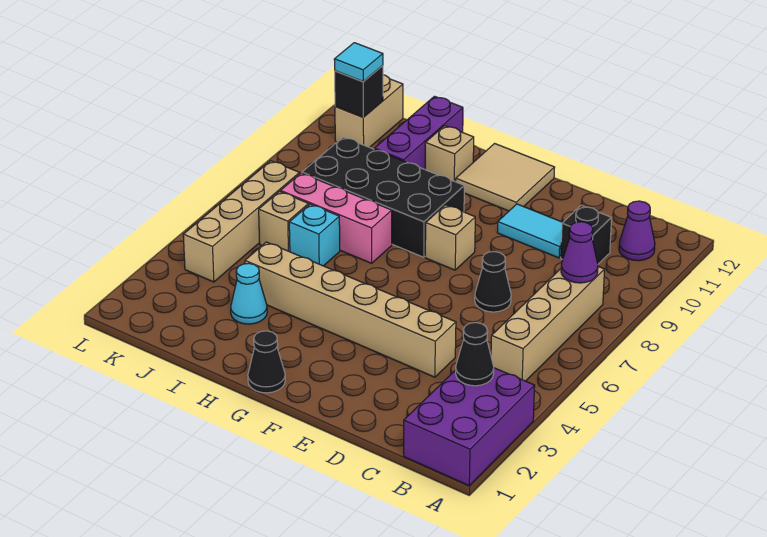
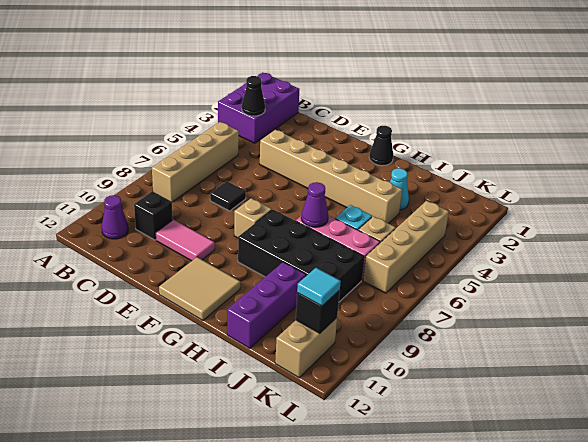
purple cone B8 level 2 -> purple cone H7 level 2
black cone D7 level 1 -> black tile D7 level 1
cyan tile D10:E10 level 1 -> pink tile D10:E10 level 1
tan brick H11 level 1 -> none

